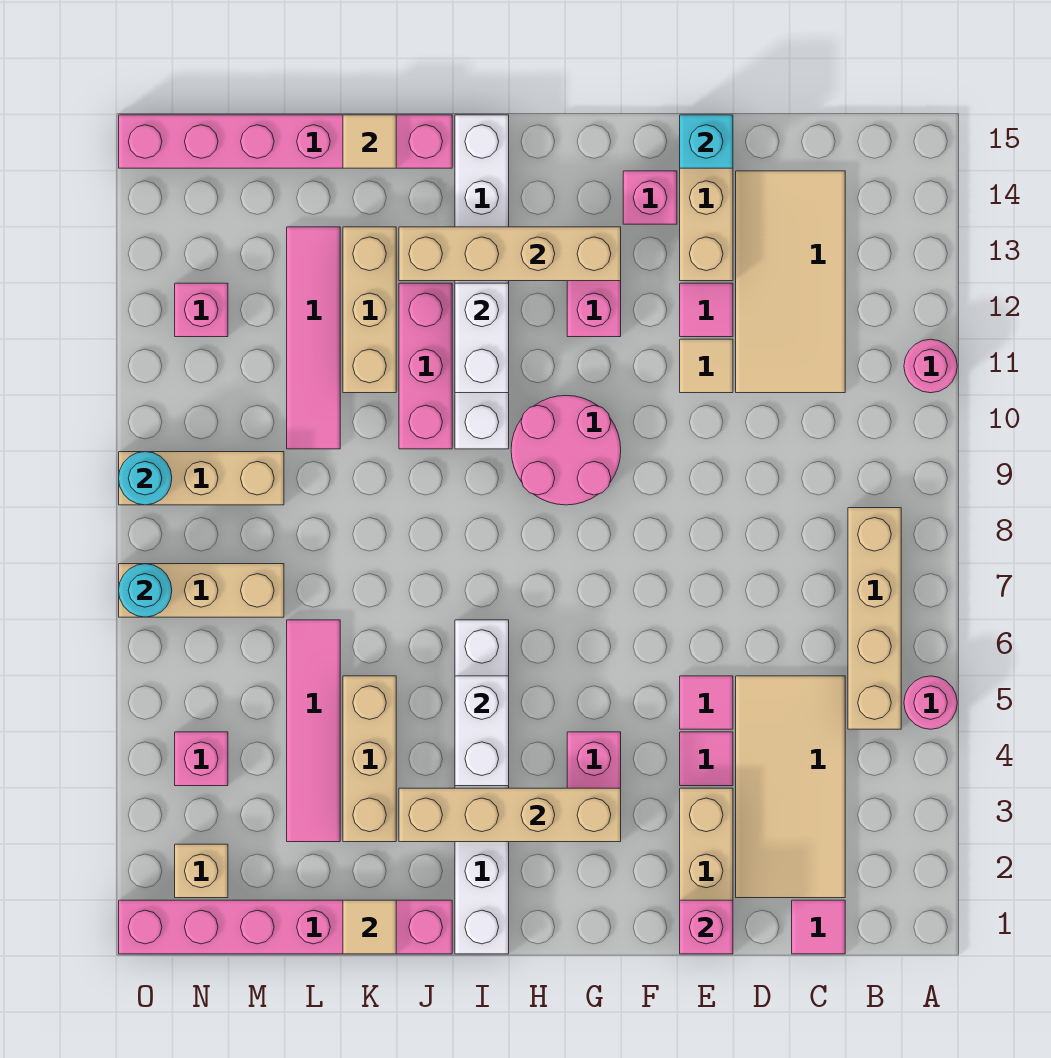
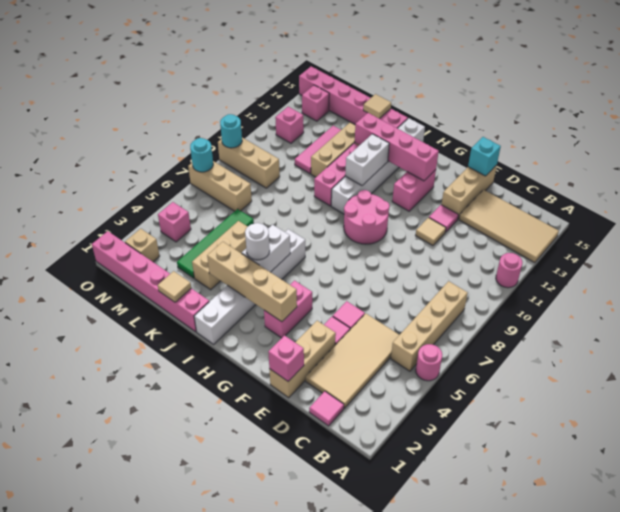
tan tile C11:D14 level 1 -> tan tile A13:D14 level 1
pink brick F14 level 1 -> pink brick N14 level 1
tan brick G13:J13 level 2 -> pink brick G13:J13 level 2
none -> white round brick I4 level 3
pink tile L3:L6 level 1 -> green tile L3:L6 level 1
pink tile L10:L13 level 1 -> pink tile L11:L13 level 1

